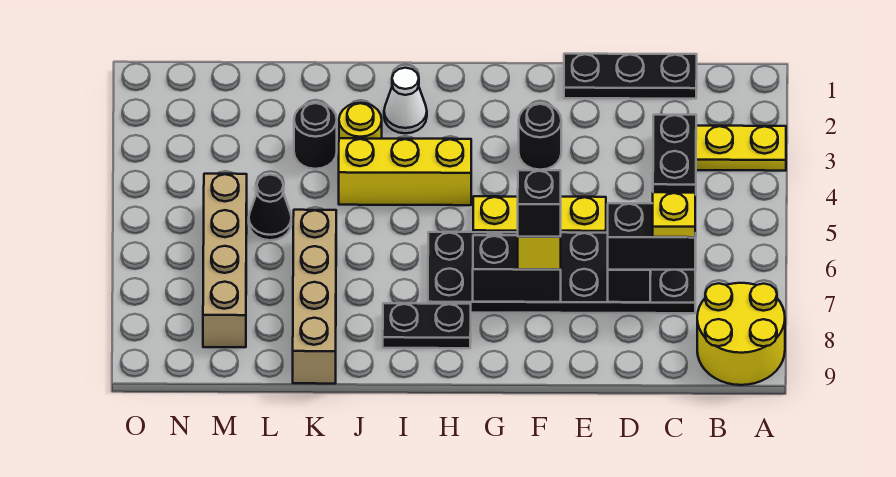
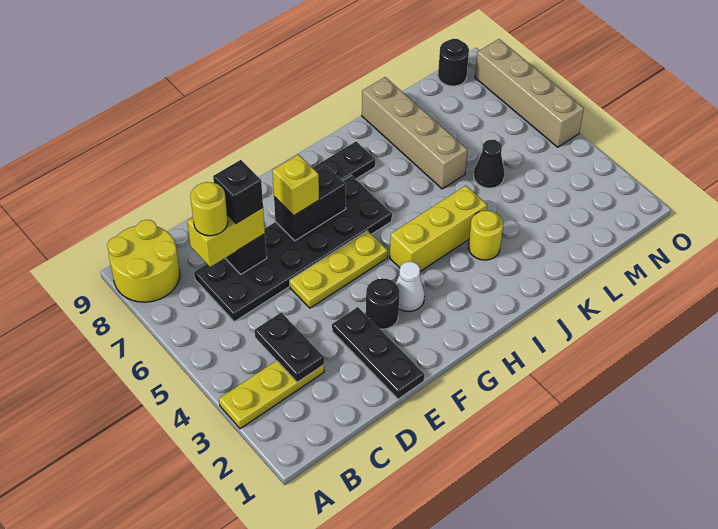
black plate C1:E1 level 1 -> black plate E1:E3 level 1
black brick C7:D7 level 3 -> yellow brick C7:D7 level 3
yellow plate C7 level 4 -> yellow round brick C7 level 4
black brick F7 level 4 -> black brick D7 level 4
white cone I2 level 1 -> white cone G3 level 1
black round brick K3 level 1 -> black round brick N9 level 1
tan brick M5:M8 level 1 -> tan brick O5:O8 level 1

